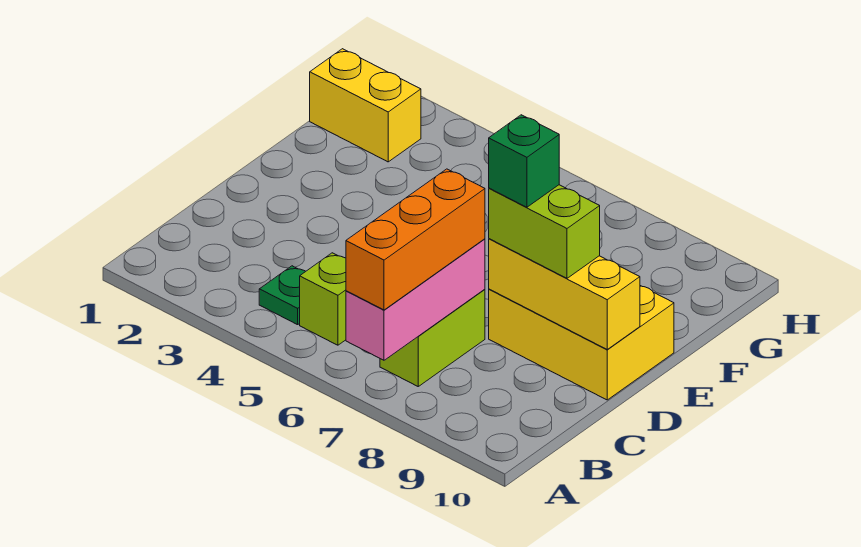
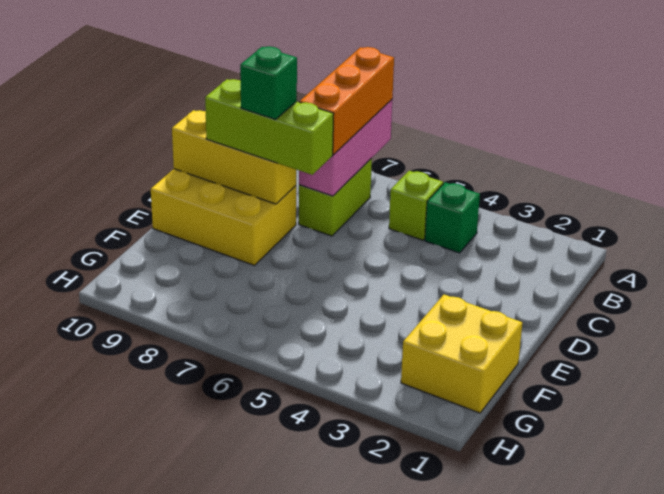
green plate B4 level 1 -> green brick B4 level 1
lime brick D8:D9 level 3 -> lime brick D7:D9 level 3
yellow brick G1:G2 level 1 -> yellow brick F1:G2 level 1

